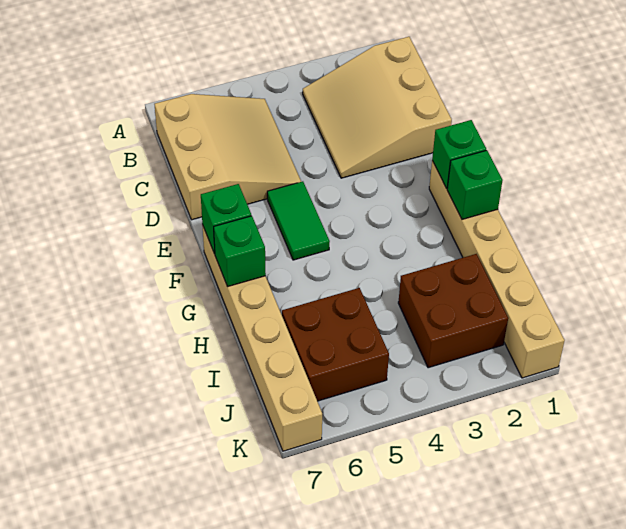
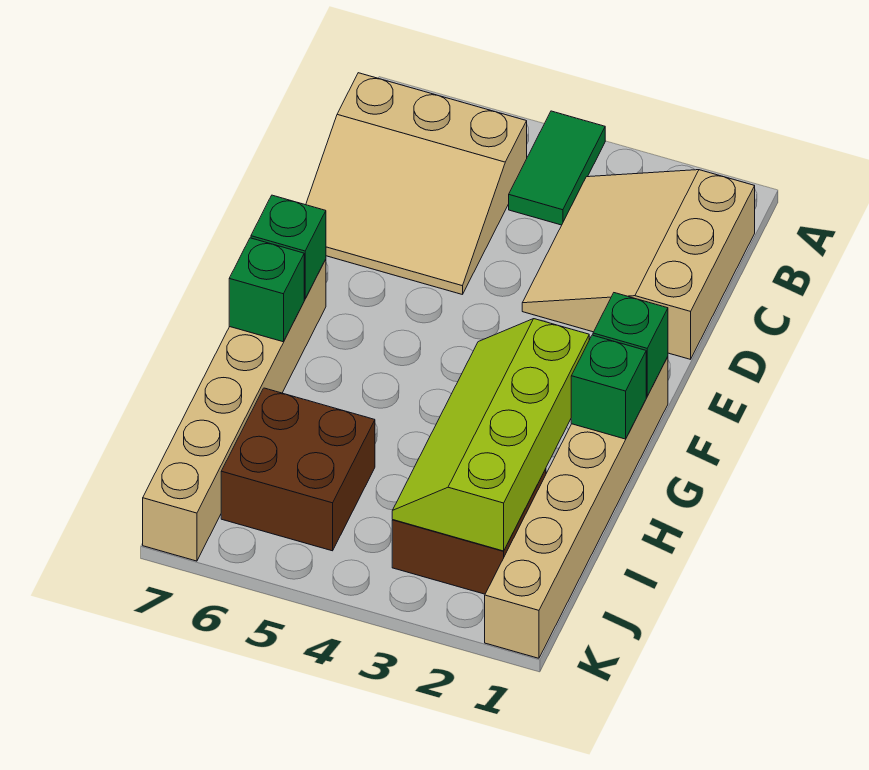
tan slope B5:D7 level 1 top 7 -> tan slope B5:D7 level 1 top B
green tile E5:F5 level 1 -> green tile A4:B4 level 1
none -> lime slope G2:J3 level 2 top 2

